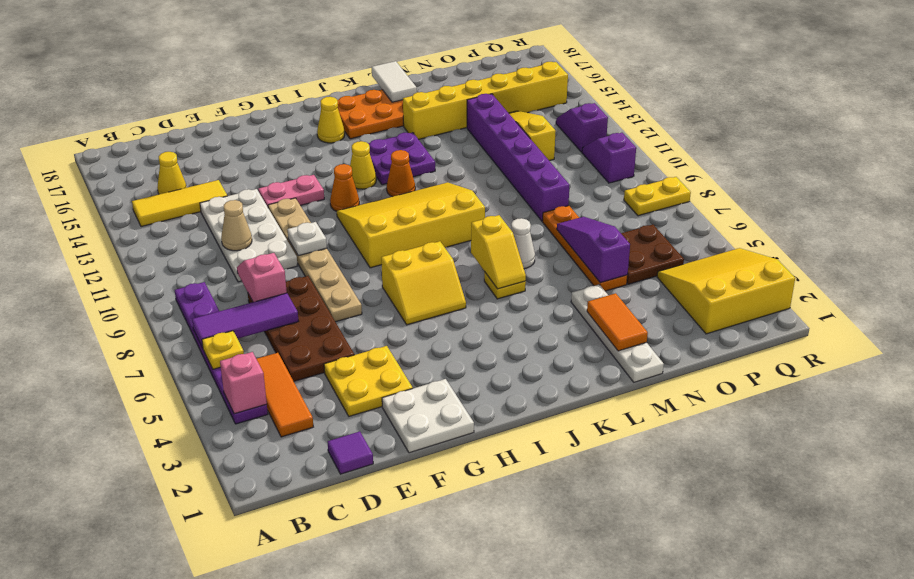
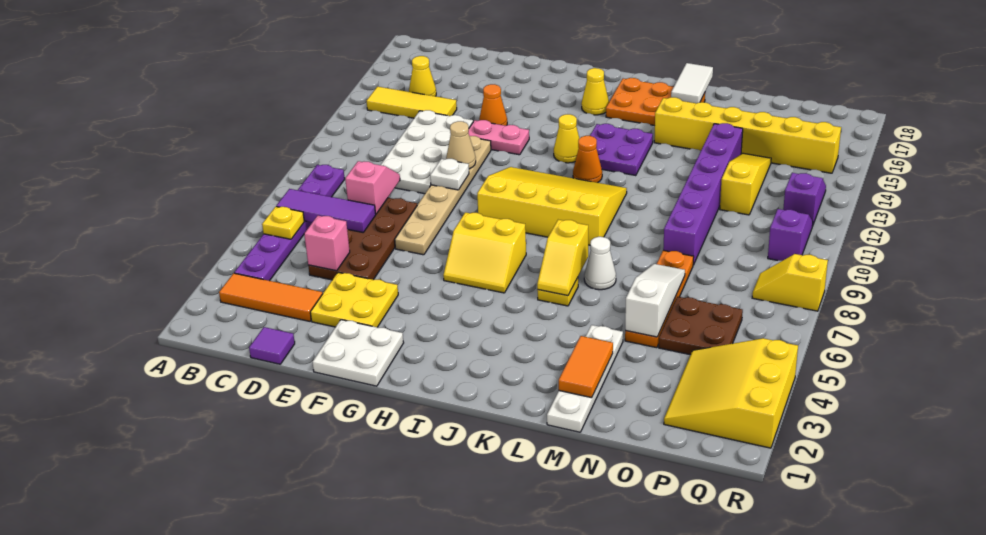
pink brick B4 level 2 -> pink brick D5 level 2
orange tile C3:C5 level 1 -> orange tile B3:D3 level 1
tan cone D11 level 2 -> tan cone F11 level 2
orange cone H12 level 1 -> orange cone F14 level 1
purple slope N5:N7 level 2 top 5 -> white slope N5:N7 level 2 top 5
yellow slope P2:R4 level 1 top 2 -> yellow slope P2:R4 level 1 top R
yellow plate Q8:R8 level 1 -> yellow slope Q8:R8 level 1 top R

